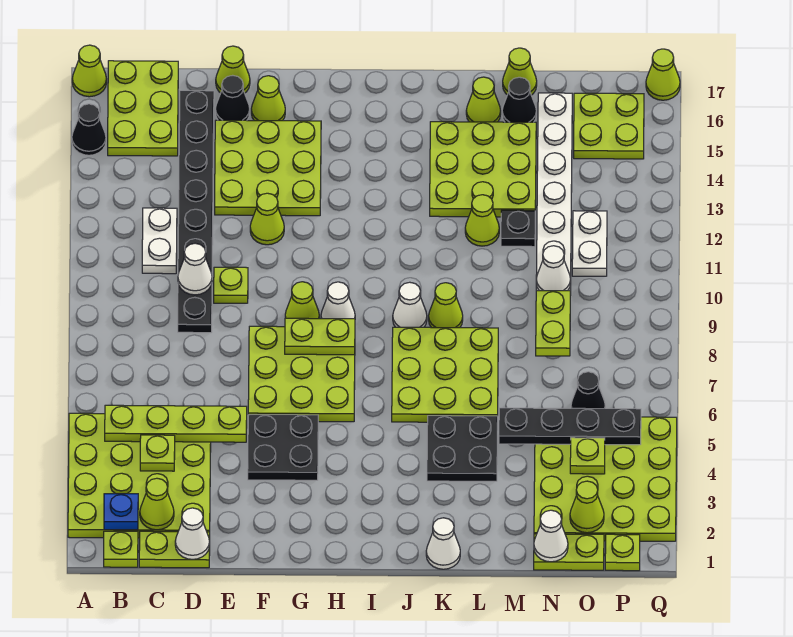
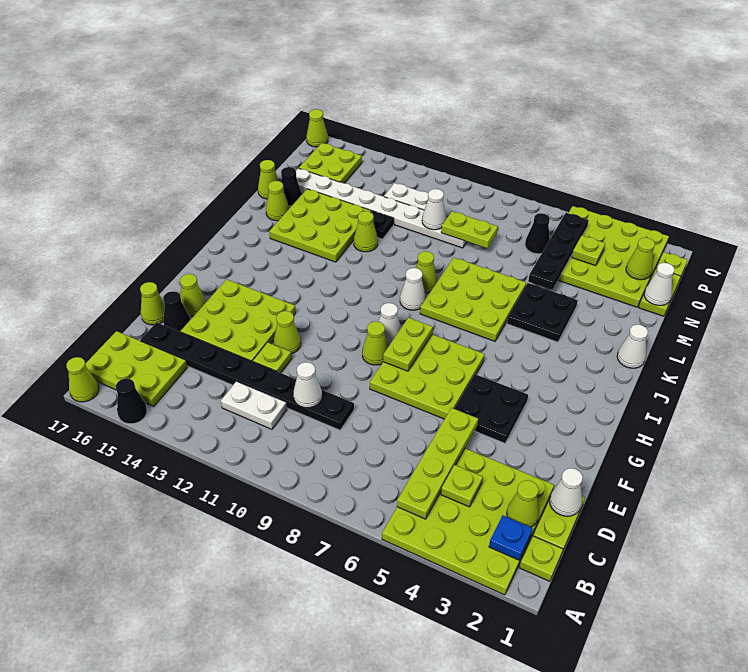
lime plate E10 level 1 -> lime plate E12 level 1

